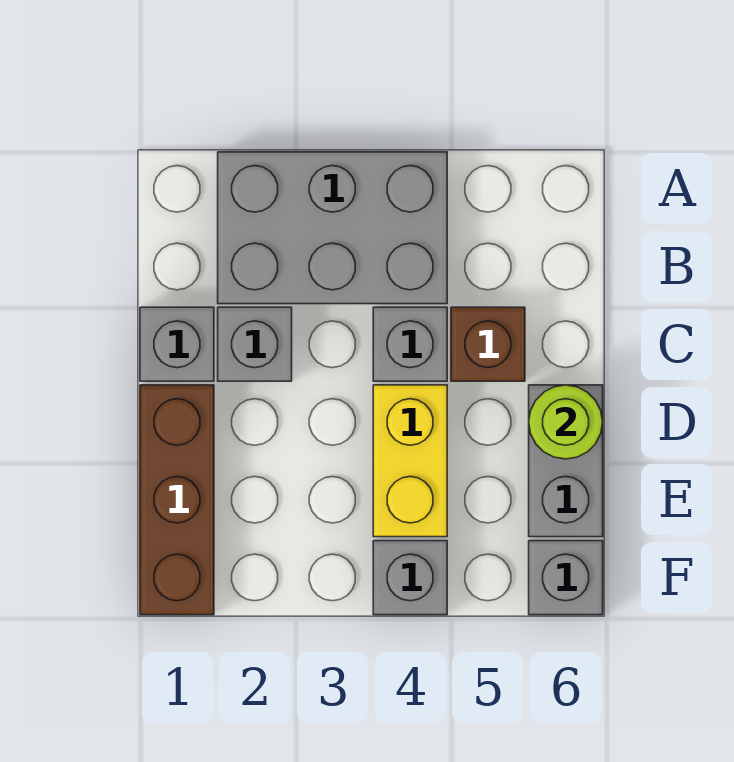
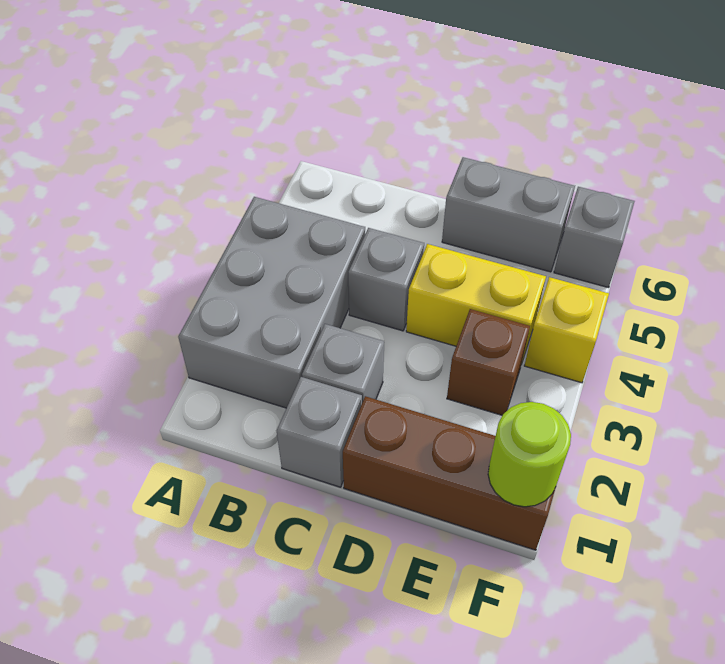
brown brick C5 level 1 -> brown brick E3 level 1
lime round brick D6 level 2 -> lime round brick F1 level 2
grey brick F4 level 1 -> yellow brick F4 level 1

